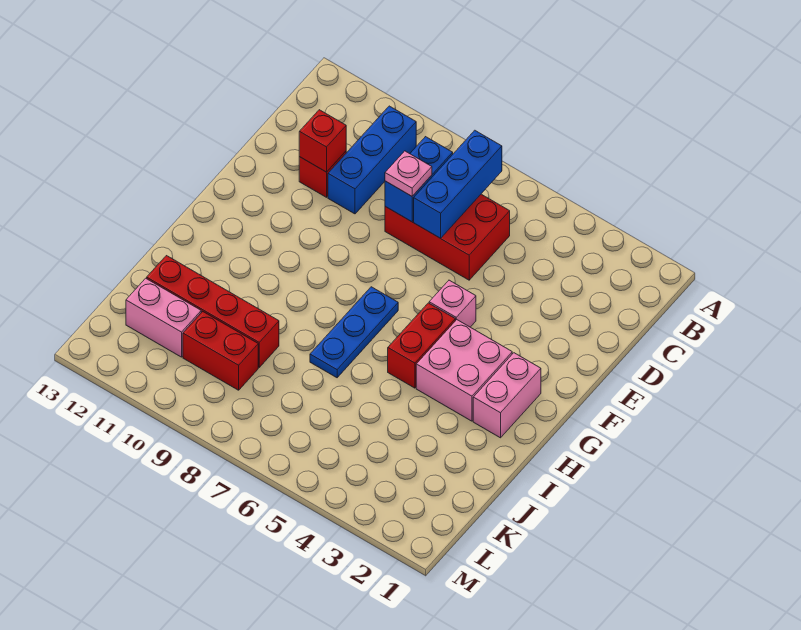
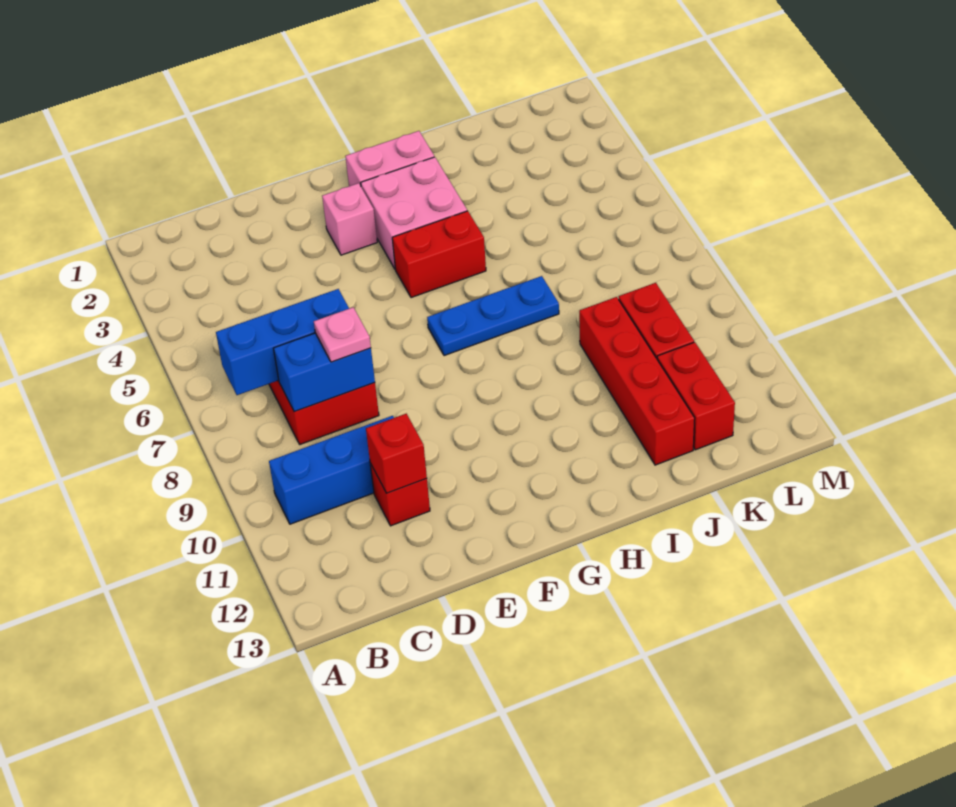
pink brick F5 level 1 -> pink brick F3 level 1
pink brick K11:K12 level 1 -> red brick K11:K12 level 1

